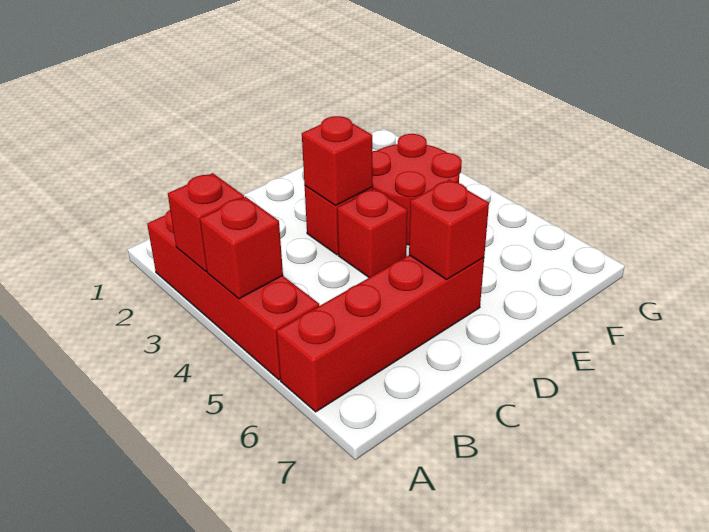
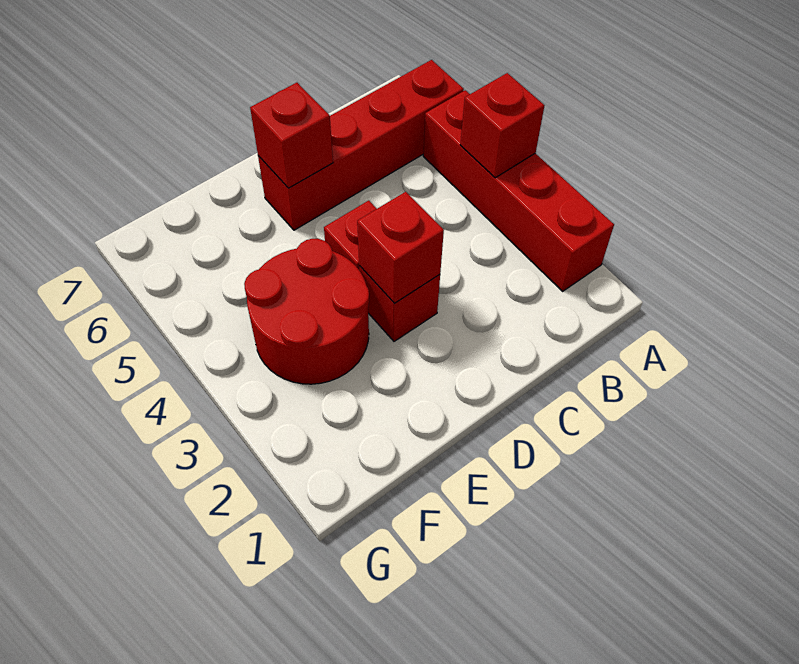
red brick A3 level 2 -> none

